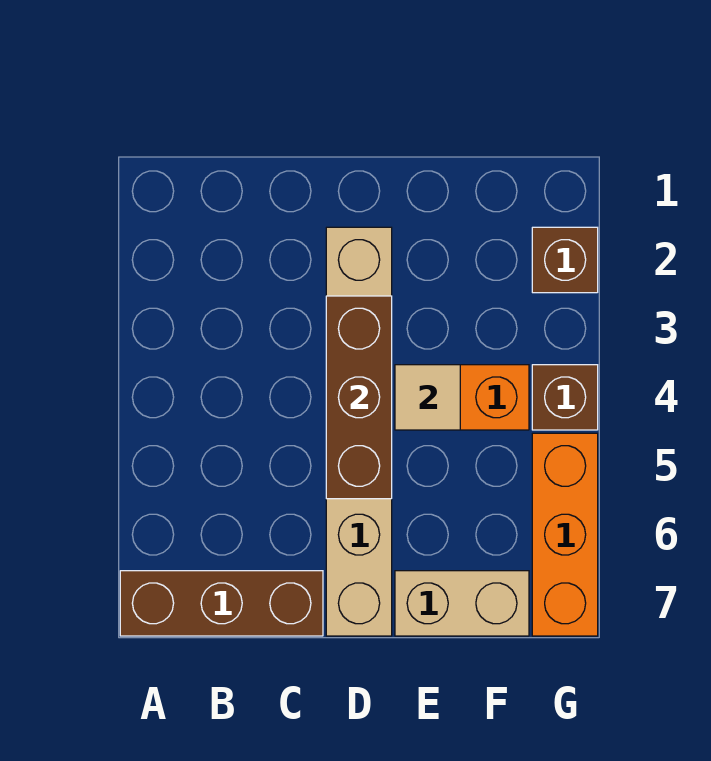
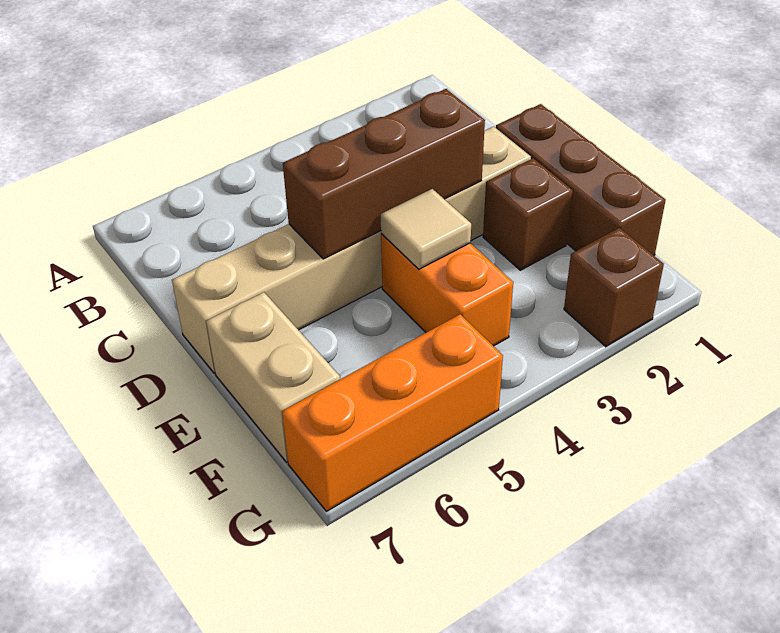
brown brick A7:C7 level 1 -> brown brick D1:F1 level 1
brown brick G4 level 1 -> brown brick E2 level 1

